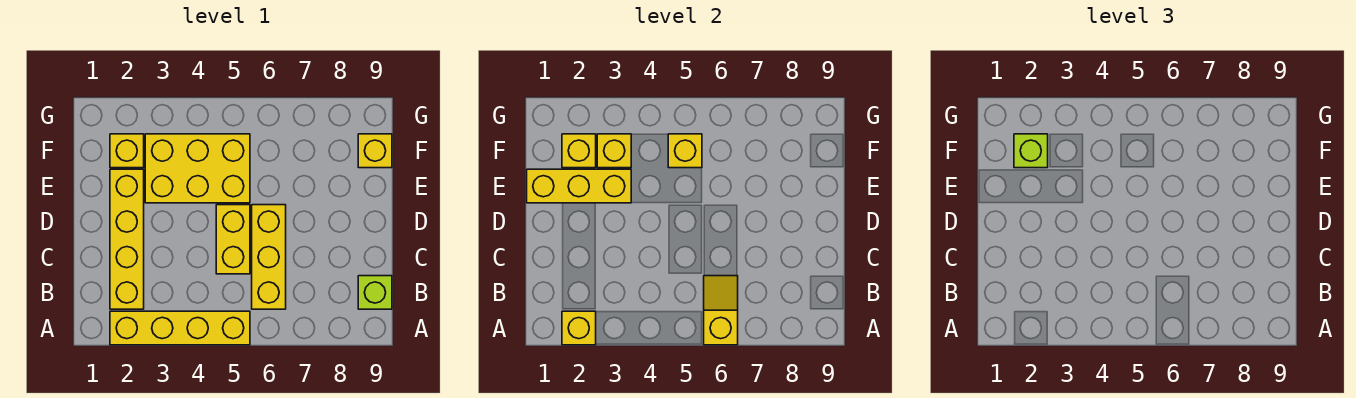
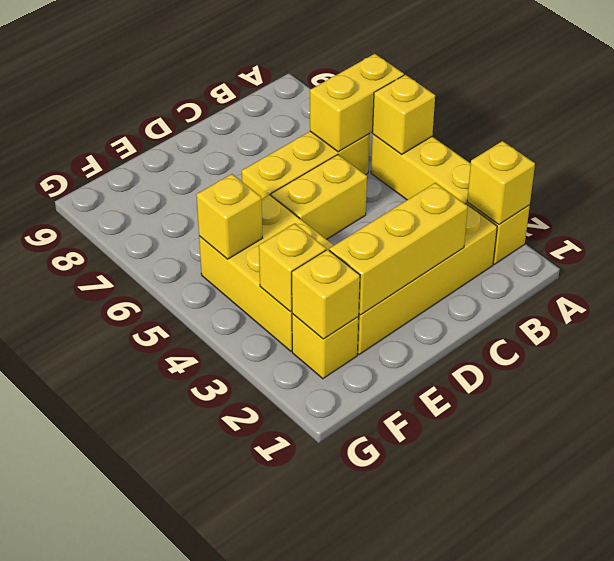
yellow slope A6:B6 level 2 top A -> yellow brick A6:B6 level 2
lime brick B9 level 1 -> none
yellow brick E1:E3 level 2 -> yellow brick C2:E2 level 2
lime brick F2 level 3 -> none
yellow brick F9 level 1 -> yellow brick A5 level 2

